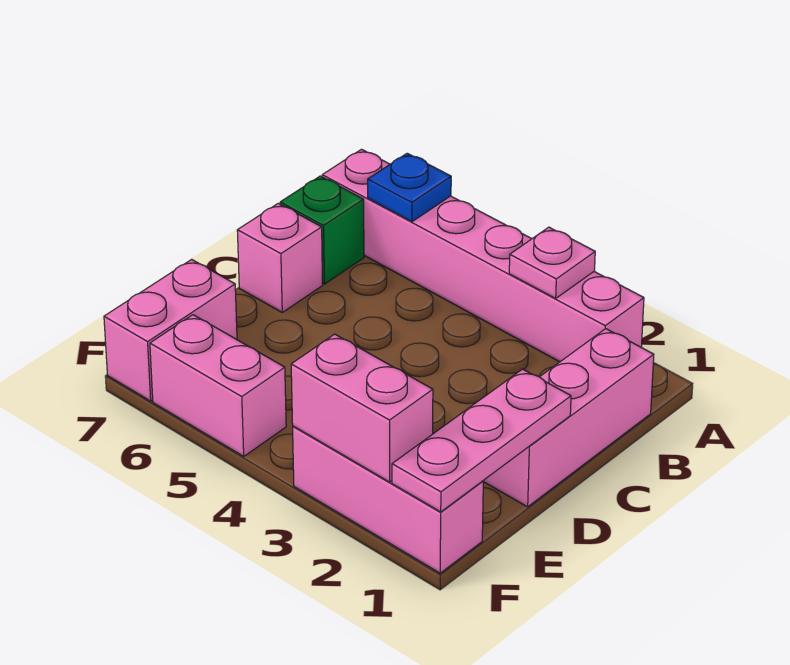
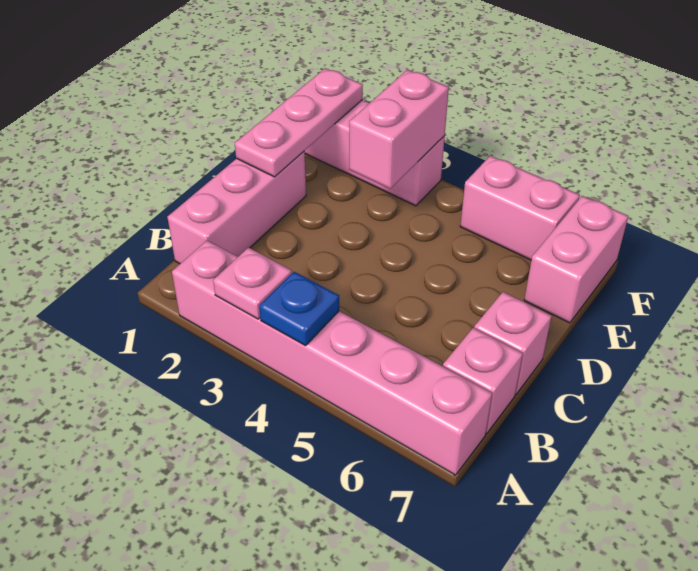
blue plate A6 level 2 -> blue plate A4 level 2
green brick B7 level 1 -> pink brick B7 level 1
pink brick F2:F3 level 2 -> pink brick E3:F3 level 2

